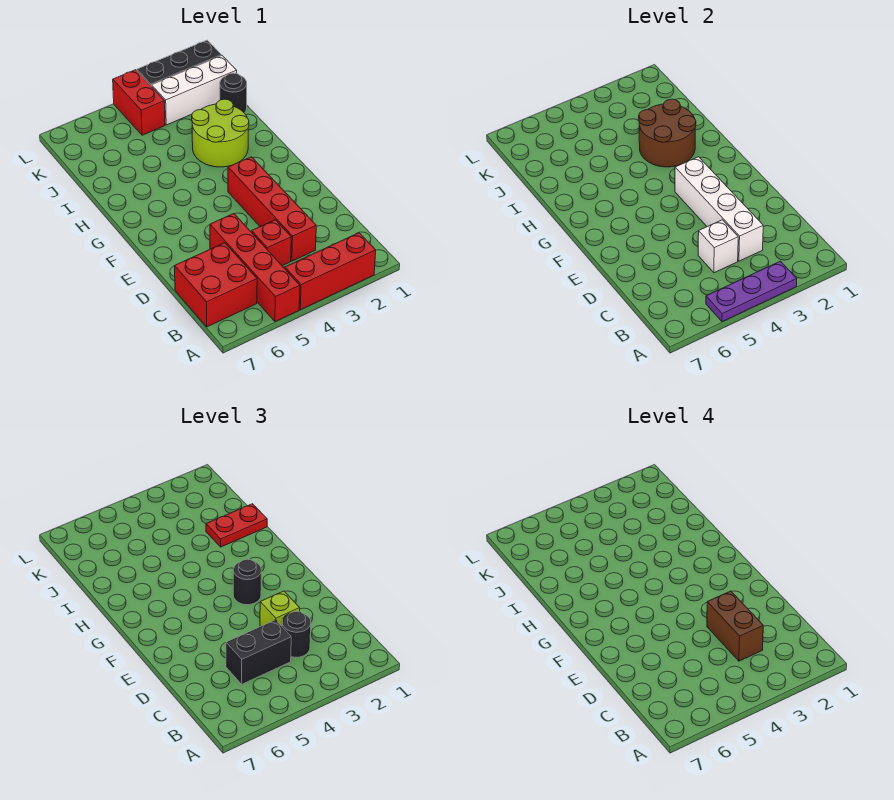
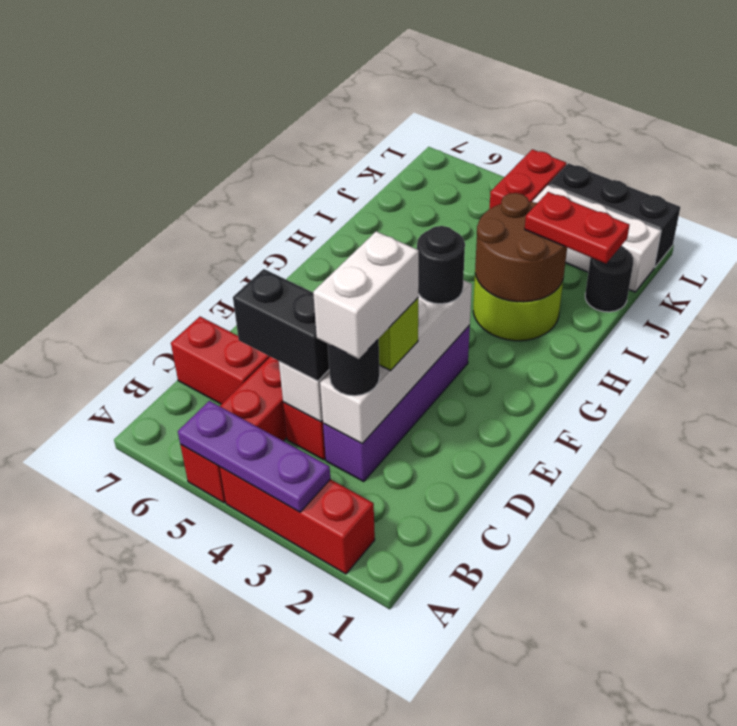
red brick B6:C7 level 1 -> red brick C6:C7 level 1
red brick C3:F3 level 1 -> purple brick C3:F3 level 1
brown brick C3:D3 level 4 -> white brick C3:D3 level 4

